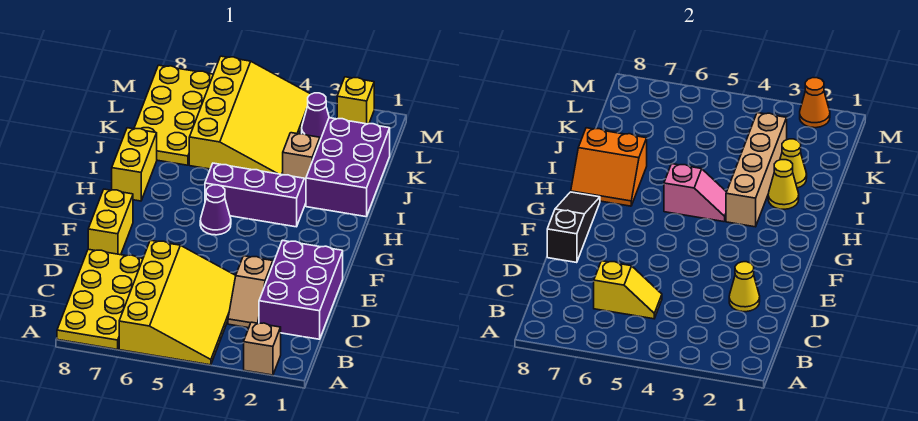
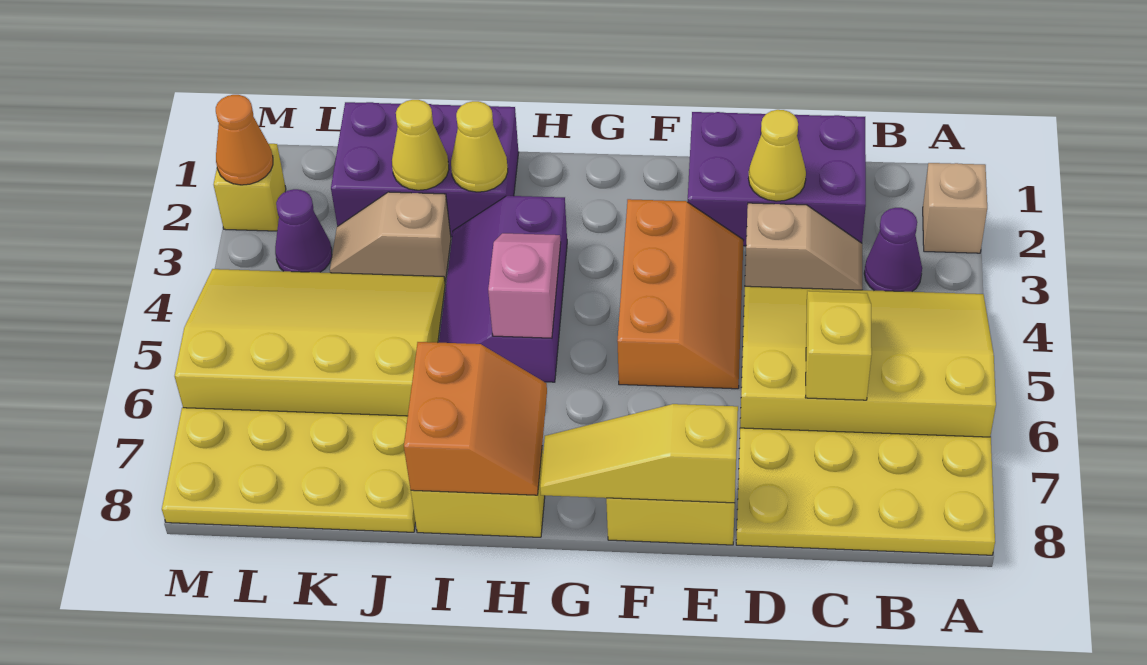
none -> orange slope E3:F5 level 1 top F
black slope E8:G8 level 2 top E -> yellow slope E8:G8 level 2 top E
purple cone G5 level 1 -> purple cone B3 level 1
tan brick H3:K3 level 2 -> none

